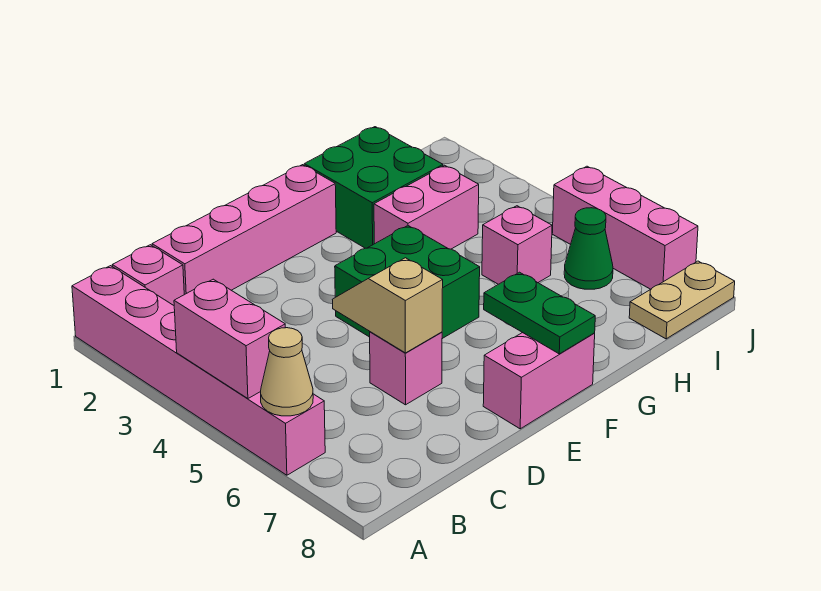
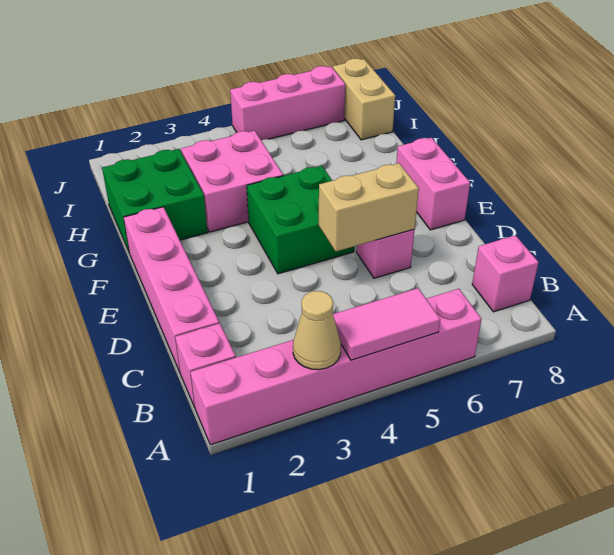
pink brick A4:A5 level 2 -> pink tile A4:A5 level 2
tan cone A6 level 2 -> tan cone A3 level 2
tan slope D5:D6 level 2 top 6 -> tan brick D5:D6 level 2
green plate F7:F8 level 2 -> none
pink brick G3:H3 level 1 -> pink brick G3:H4 level 1
pink brick H5 level 1 -> pink brick B8 level 1
green cone I6 level 1 -> none
tan plate I8:J8 level 1 -> tan brick I8:J8 level 1

